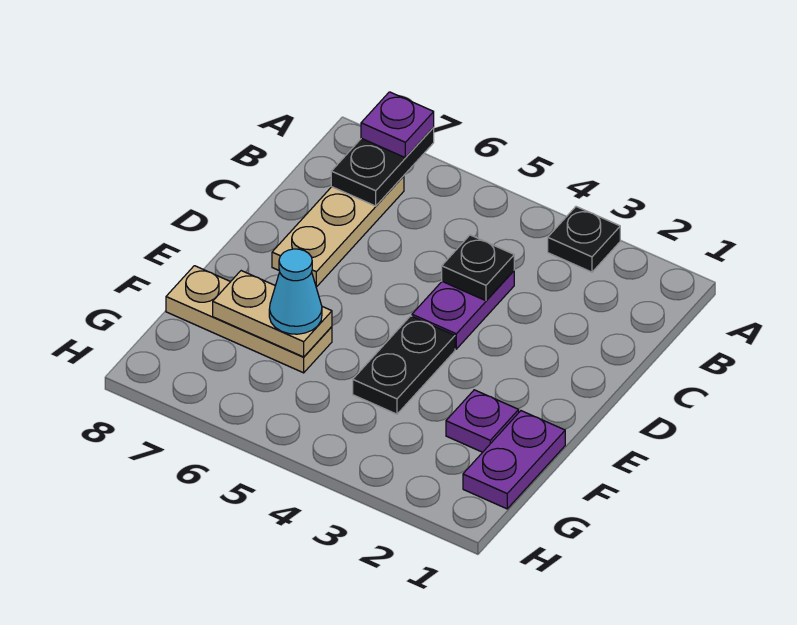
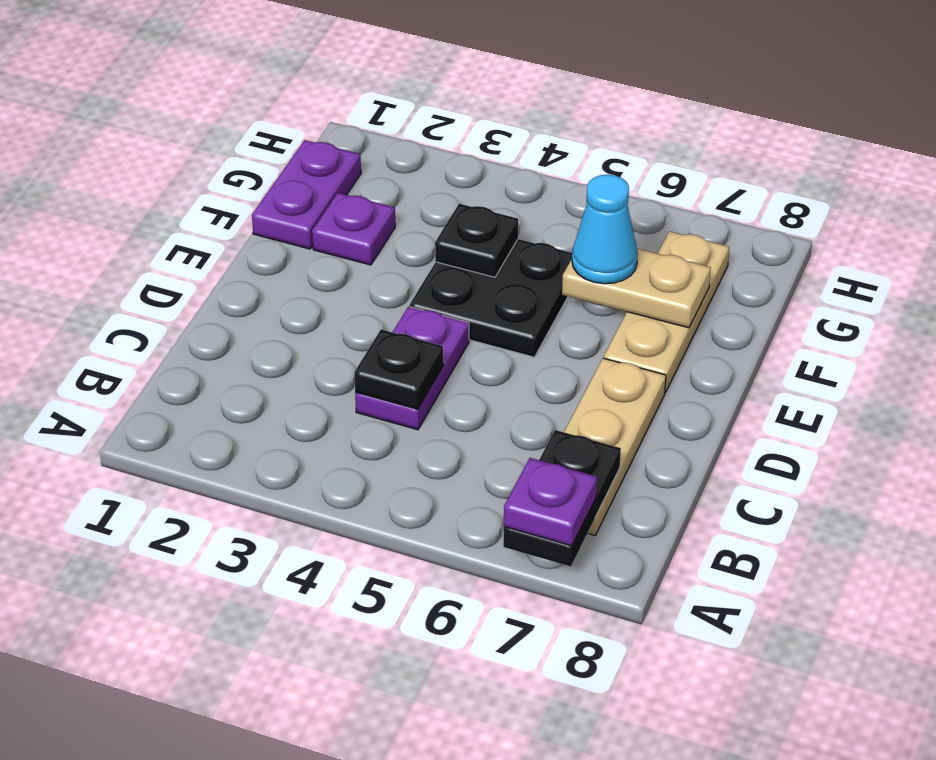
black plate A3 level 1 -> black plate F4 level 2
black plate E4:F4 level 1 -> black plate E4:F5 level 1
tan plate F6:F8 level 1 -> tan plate E7:G7 level 1

